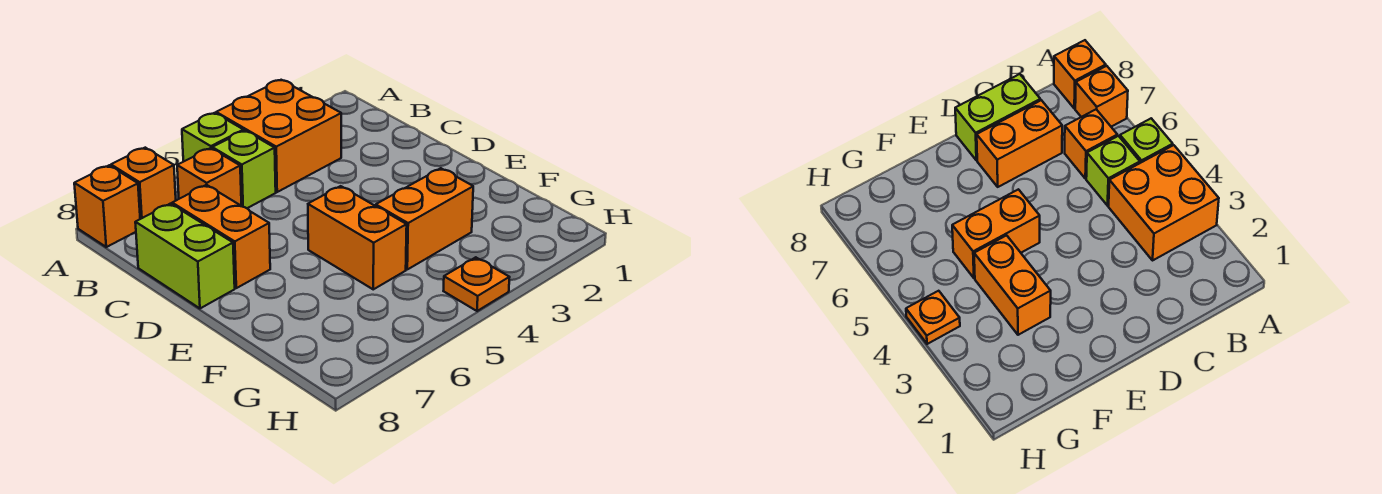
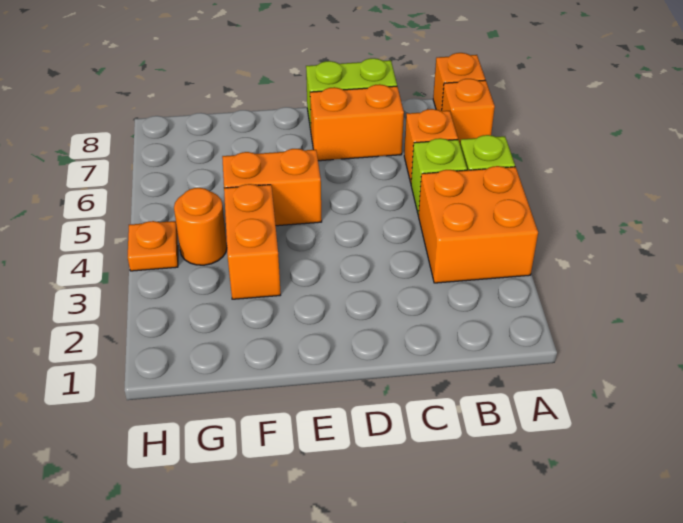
none -> orange round brick G4 level 1

